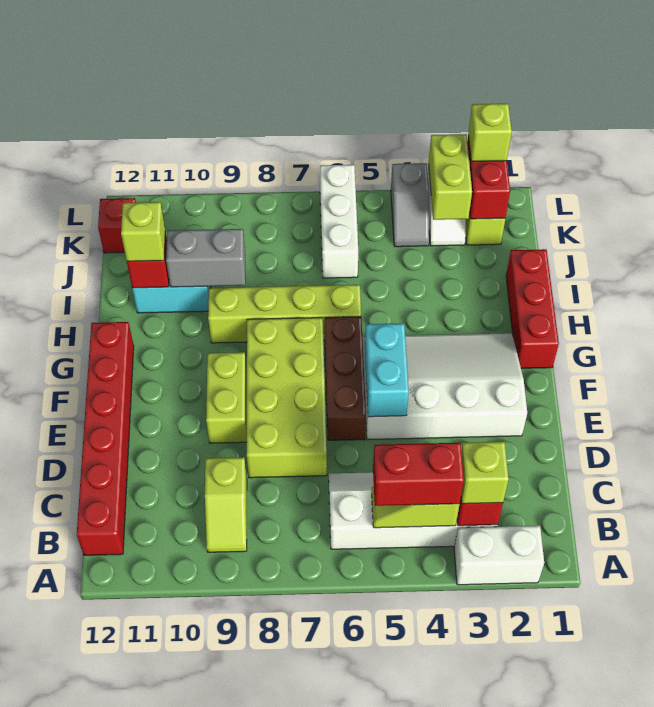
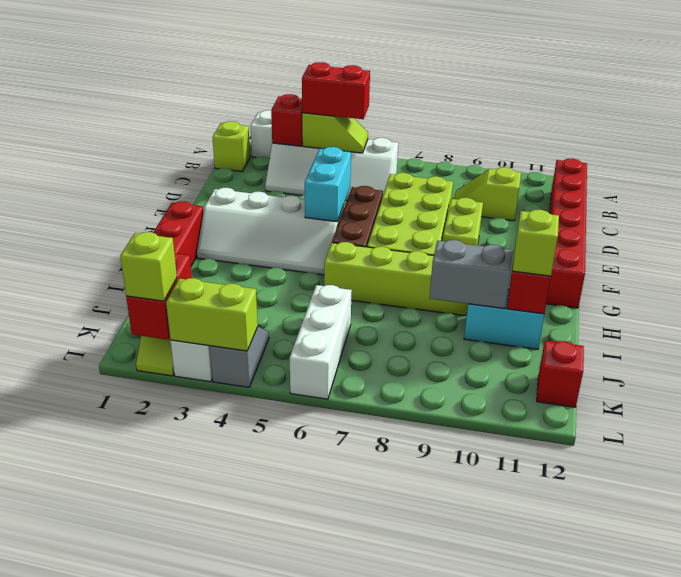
lime brick B3 level 3 -> lime brick B1 level 1
lime slope B9:C9 level 1 top C -> lime slope C9:C10 level 1 top 10
white slope E2:G5 level 1 top E -> white slope F2:G5 level 1 top F
lime brick K3:L3 level 2 -> lime brick L3:L4 level 2

